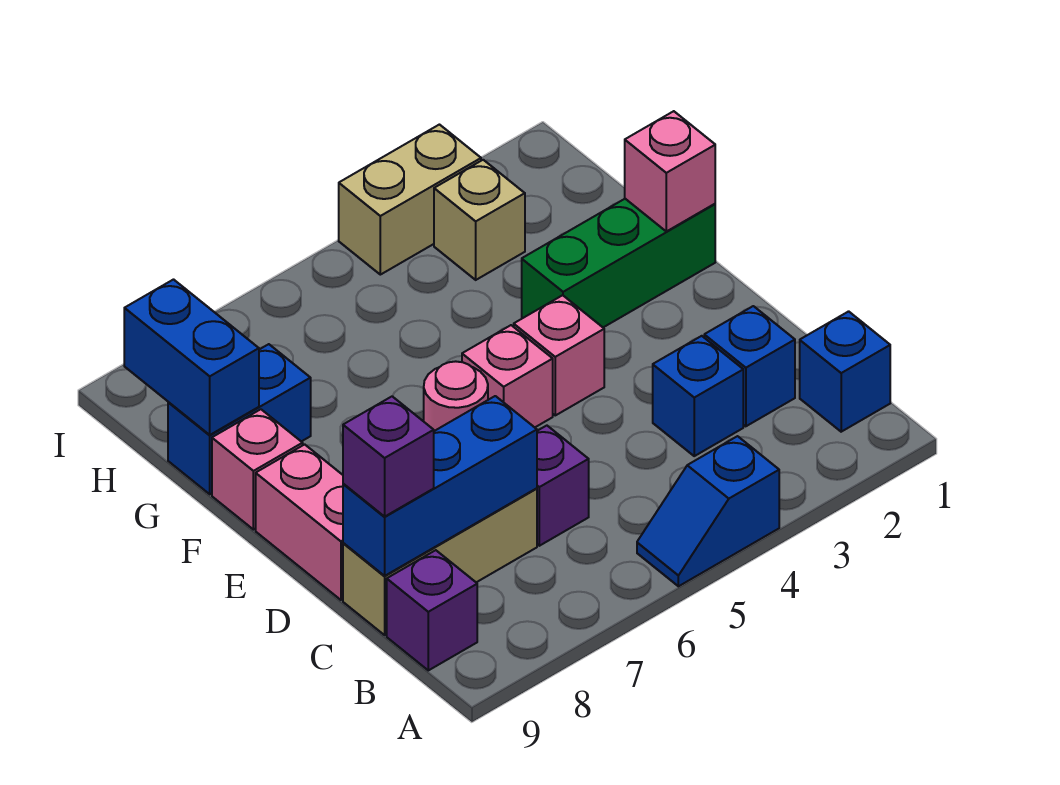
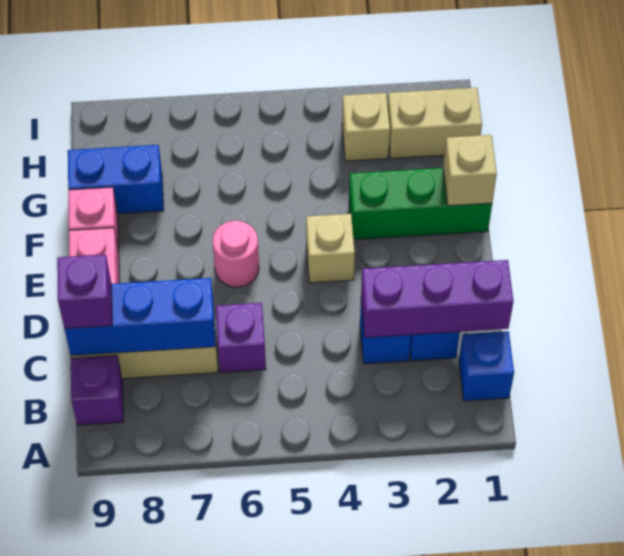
blue slope A4:A5 level 1 top 4 -> none
none -> purple brick C1:C3 level 2
pink brick E4 level 1 -> tan brick E4 level 1
pink brick E5 level 1 -> none
pink brick F1 level 2 -> tan brick F1 level 2
blue brick G9:H9 level 2 -> none
tan brick I3:I4 level 1 -> tan brick H1:H2 level 1

